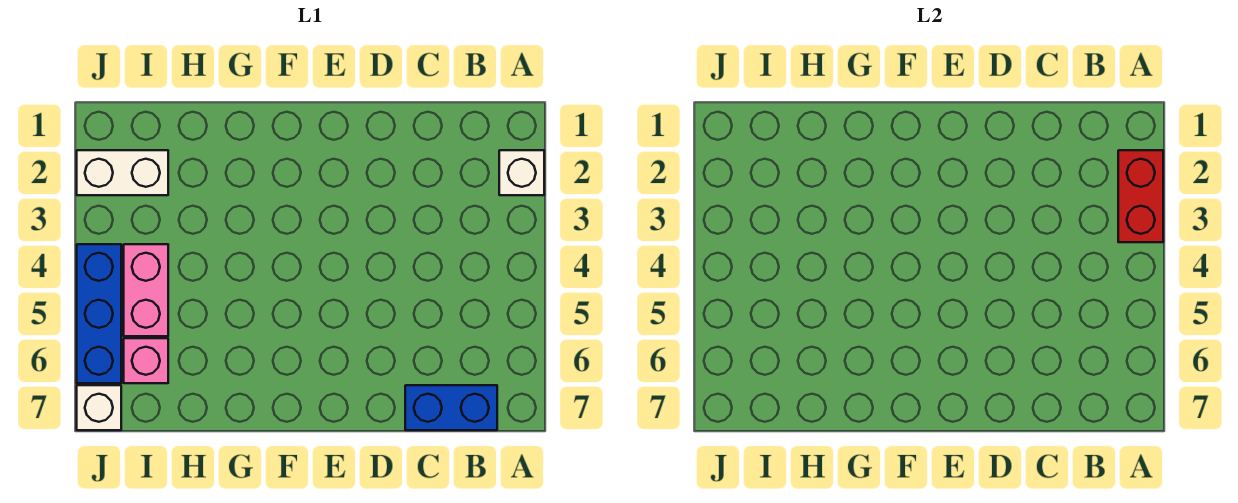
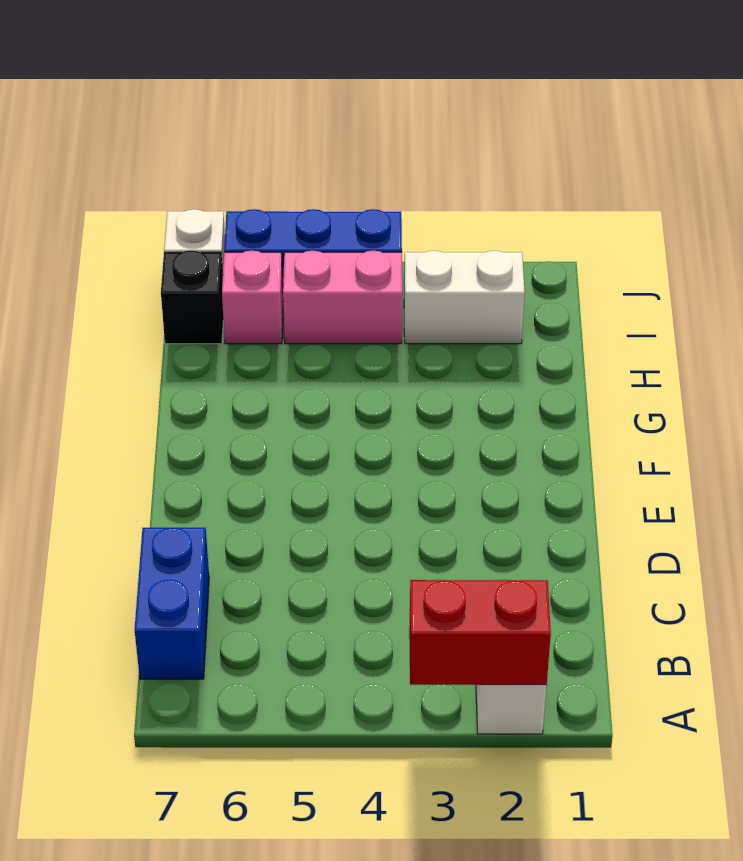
white brick I2:J2 level 1 -> white brick I2:I3 level 1
none -> black brick I7 level 1

